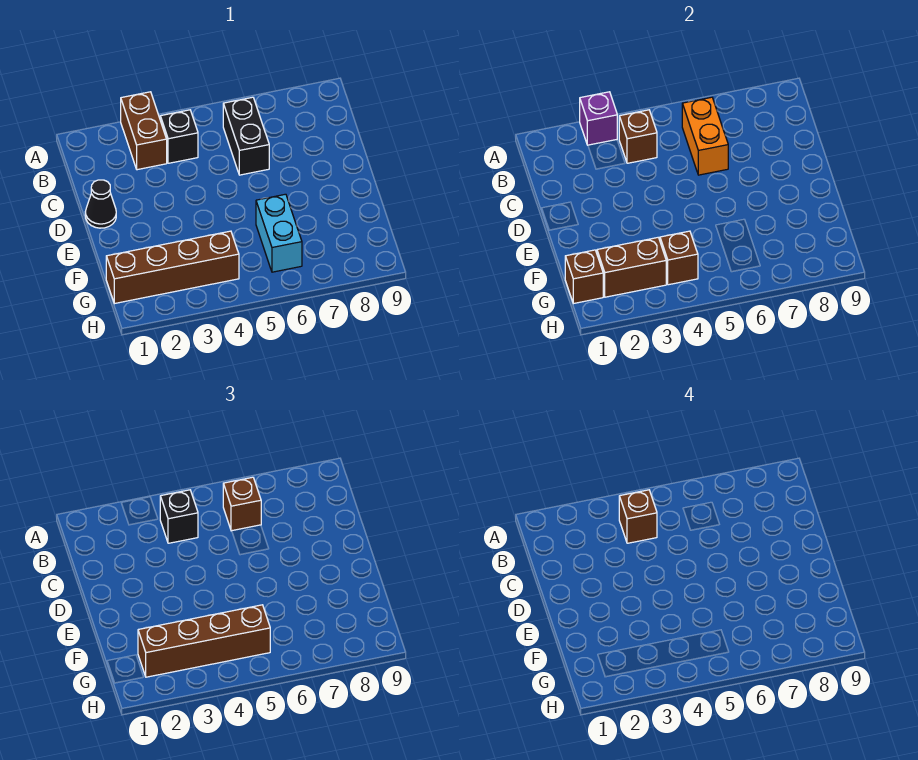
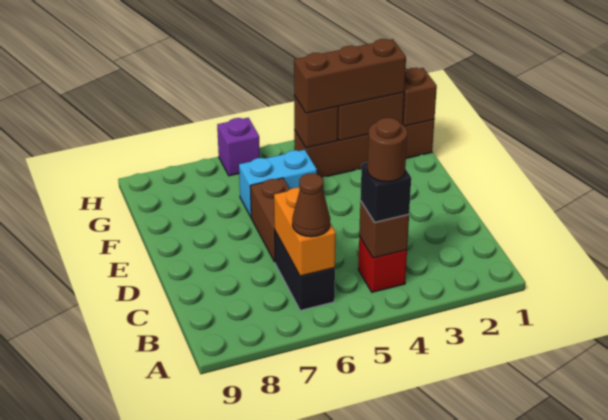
brown brick A3:B3 level 1 -> brown brick D6:E6 level 1
purple brick A3 level 2 -> purple brick H6 level 1
black brick B4 level 1 -> red brick B4 level 1
brown brick B4 level 4 -> brown round brick B4 level 4
brown brick B6 level 3 -> brown cone B6 level 3
black cone D1 level 1 -> none
cyan brick F6:G6 level 1 -> cyan brick F5:F6 level 1
brown brick G2:G5 level 3 -> brown brick G2:G4 level 3

